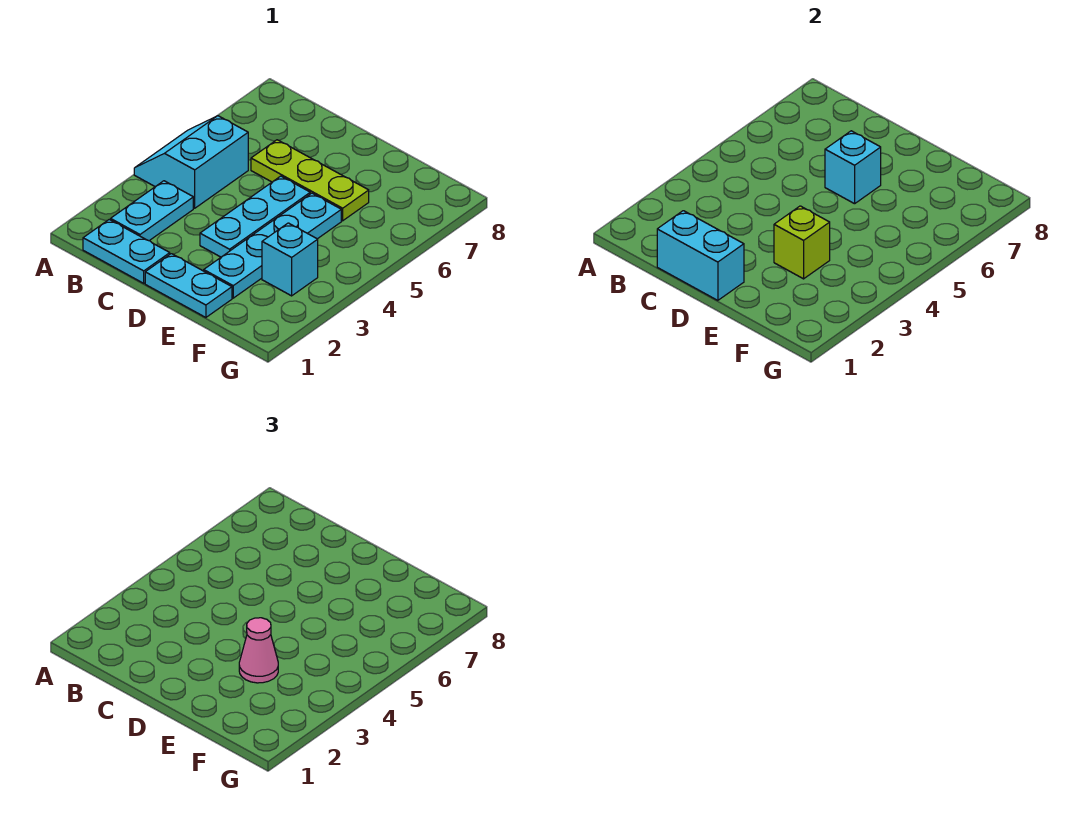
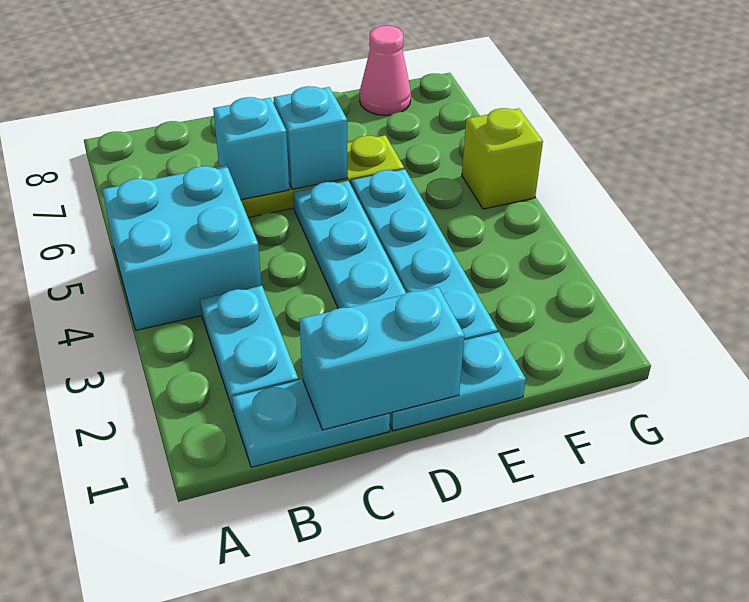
cyan slope A4:B5 level 1 top B -> cyan brick A4:B5 level 1
lime brick E3 level 2 -> lime brick G5 level 1
pink cone E3 level 3 -> pink cone F8 level 1
cyan brick F3 level 1 -> cyan brick C6 level 2

